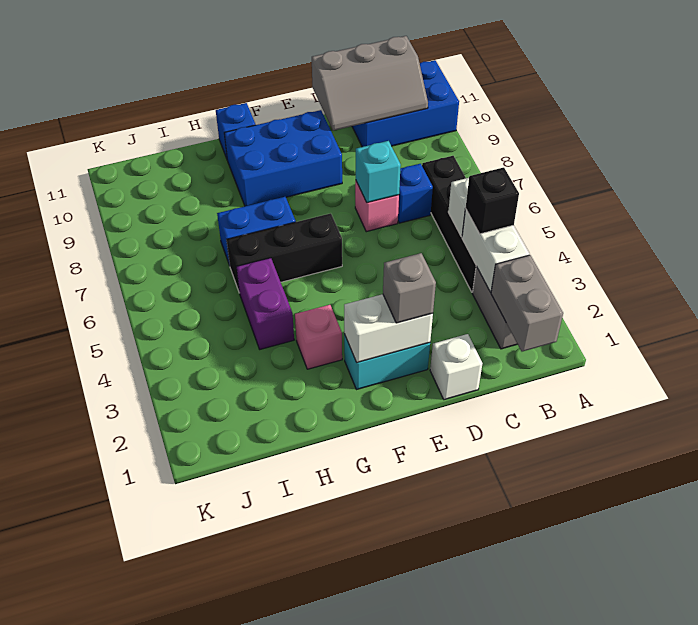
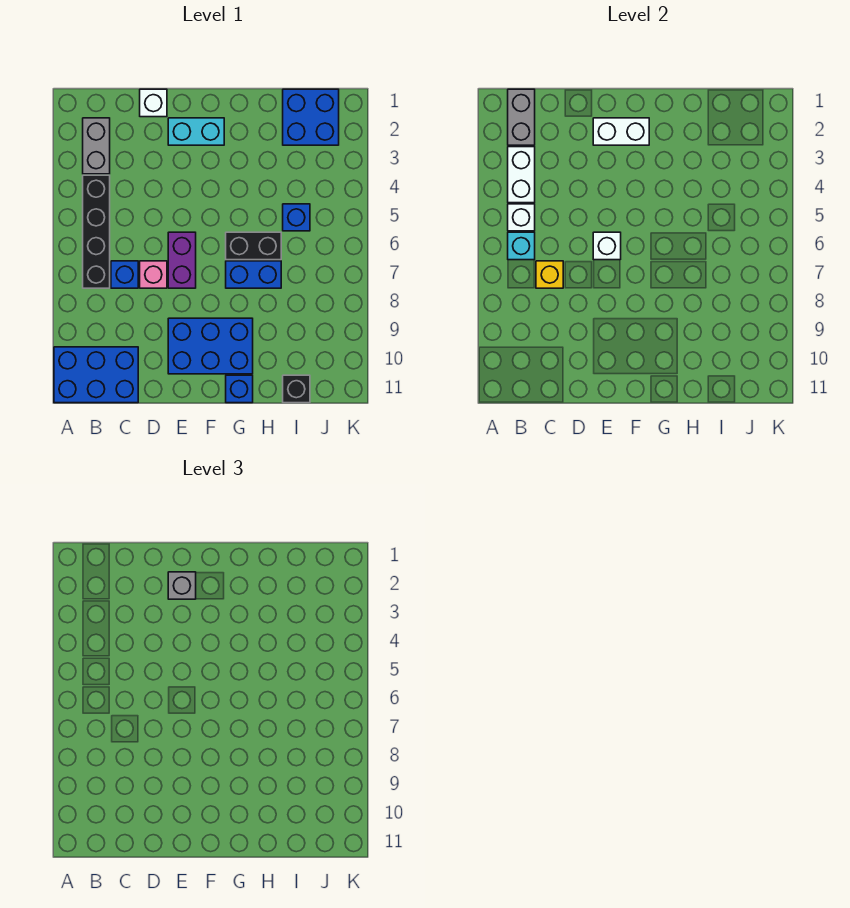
black brick B4 level 3 -> black brick I11 level 1
grey slope B10:D11 level 2 top 11 -> none
none -> yellow brick C7 level 2
cyan brick D7 level 2 -> cyan brick B6 level 2
none -> white brick E6 level 2
black brick F6:H6 level 1 -> black brick G6:H6 level 1
pink brick G3 level 1 -> none
purple brick H4:H5 level 1 -> purple brick E6:E7 level 1
none -> blue brick I1:J2 level 1
none -> blue brick I5 level 1

